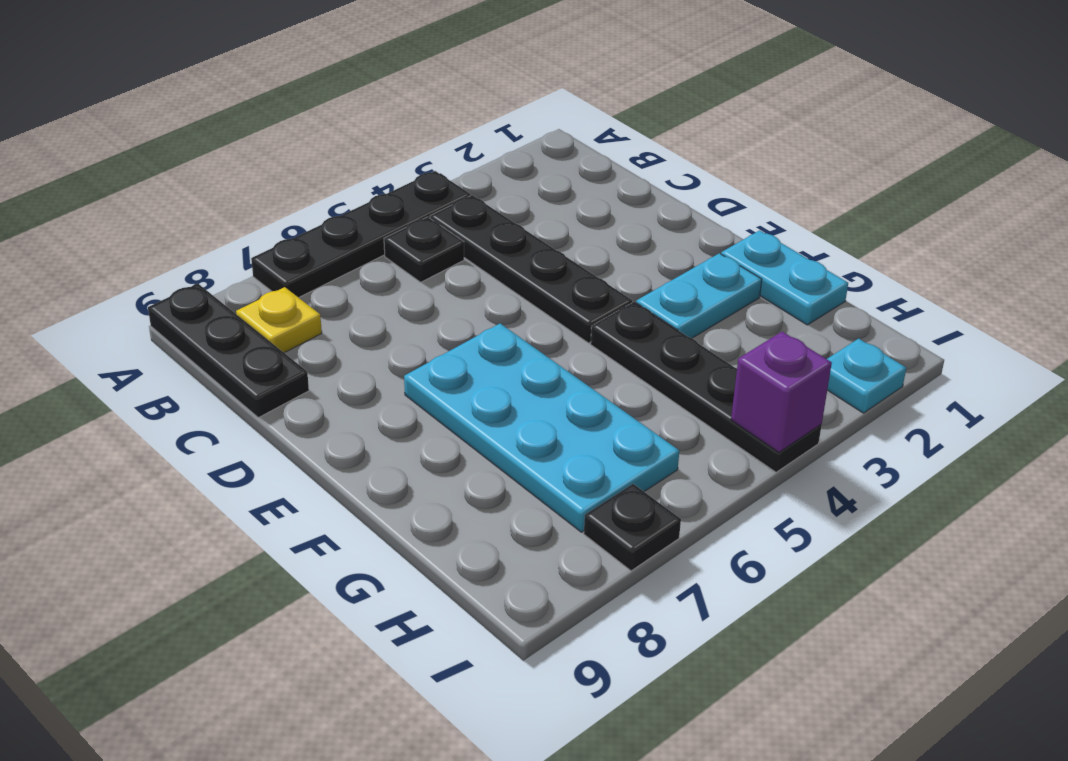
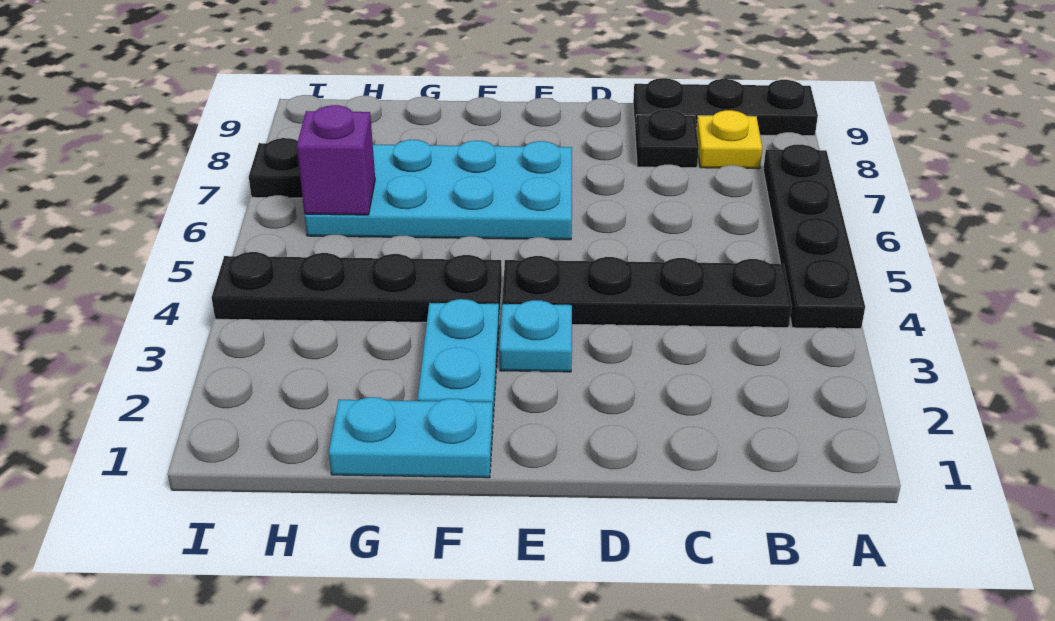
black plate B5 level 1 -> black plate C8 level 1
cyan plate I2 level 1 -> cyan plate E3 level 1
purple brick I4 level 2 -> purple brick H6 level 2

